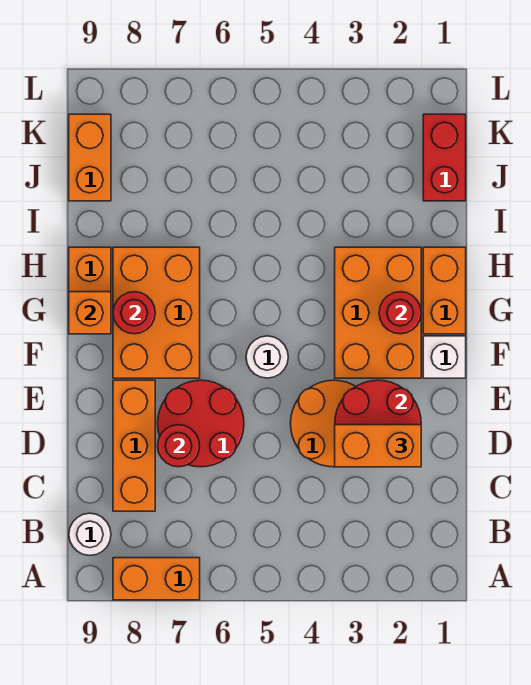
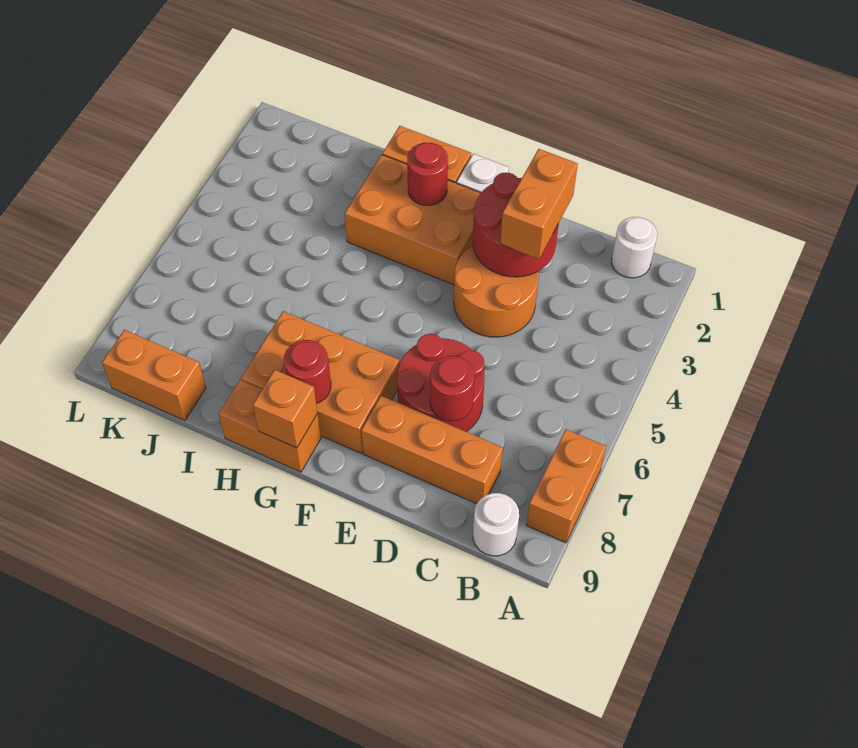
white round brick F5 level 1 -> white round brick B1 level 1
red brick J1:K1 level 1 -> none

